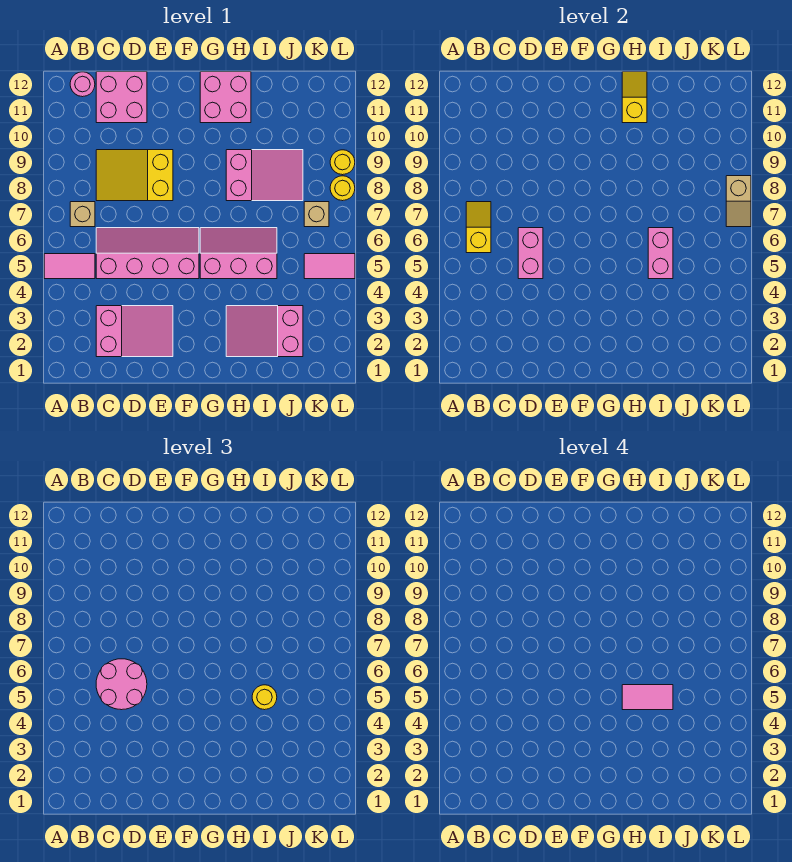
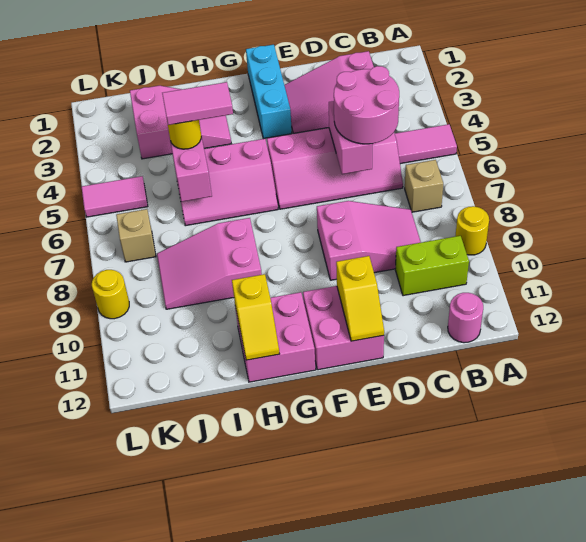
yellow slope B6:B7 level 2 top 6 -> yellow slope E11:E12 level 2 top 11
none -> lime brick B10:C10 level 1
yellow slope C8:E9 level 1 top E -> pink slope C8:E9 level 1 top E
pink brick C11:D12 level 1 -> pink brick E11:F12 level 1
none -> cyan brick F1:F3 level 1
tan slope L7:L8 level 2 top 8 -> none
yellow round brick L8 level 1 -> yellow round brick A9 level 1

